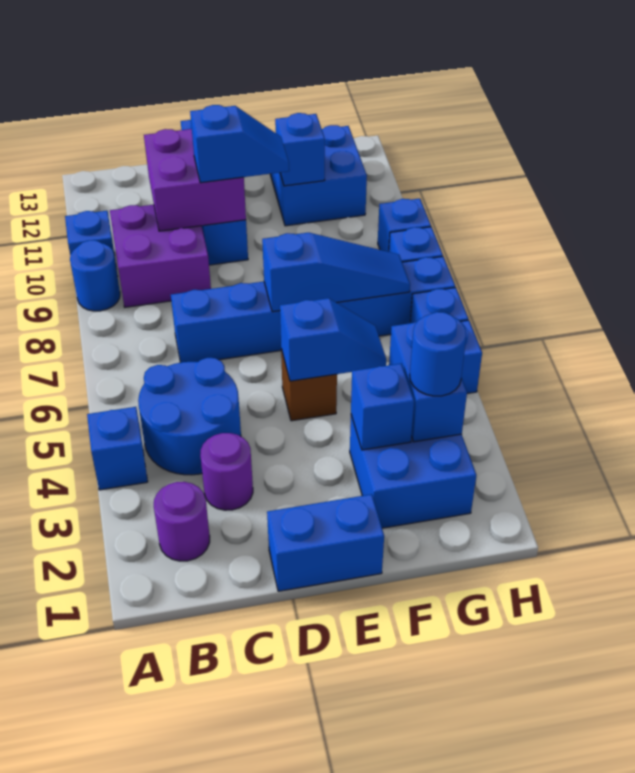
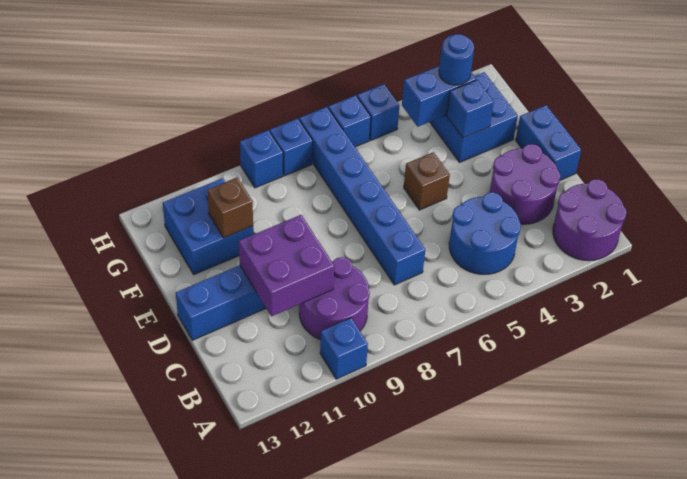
blue brick A4 level 1 -> none
blue round brick A9 level 1 -> none
purple round brick B2 level 1 -> purple round brick A1:B2 level 1
purple brick B9:C10 level 1 -> purple round brick B9:C10 level 1
purple round brick C3 level 1 -> purple round brick C2:D3 level 1
blue slope D10:E10 level 3 top D -> none
blue slope E5:F5 level 2 top E -> none
blue slope E7:G7 level 2 top E -> none
blue brick F11 level 2 -> brown brick F11 level 2

